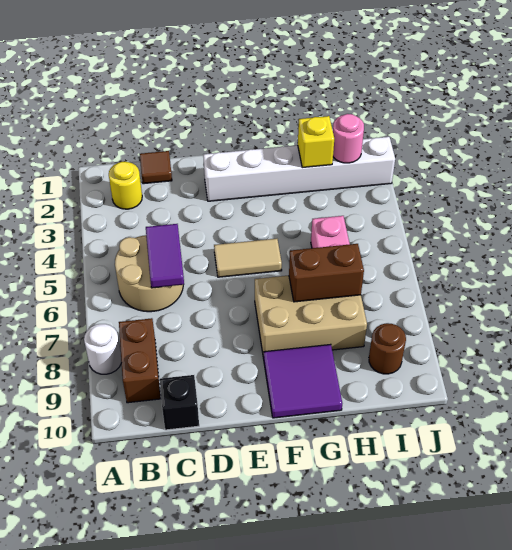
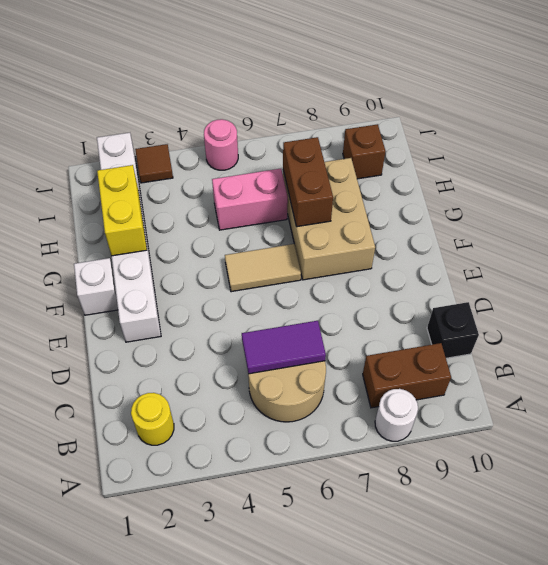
brown tile C1 level 1 -> brown tile J3 level 1
tan tile E5:F5 level 1 -> tan tile F5:F6 level 1
none -> white brick F1 level 1
purple tile F9:G10 level 1 -> none
yellow brick H2 level 2 -> yellow brick G2:H2 level 2
pink round brick I2 level 2 -> pink round brick J5 level 1
brown round brick I9 level 1 -> brown brick I9 level 1

